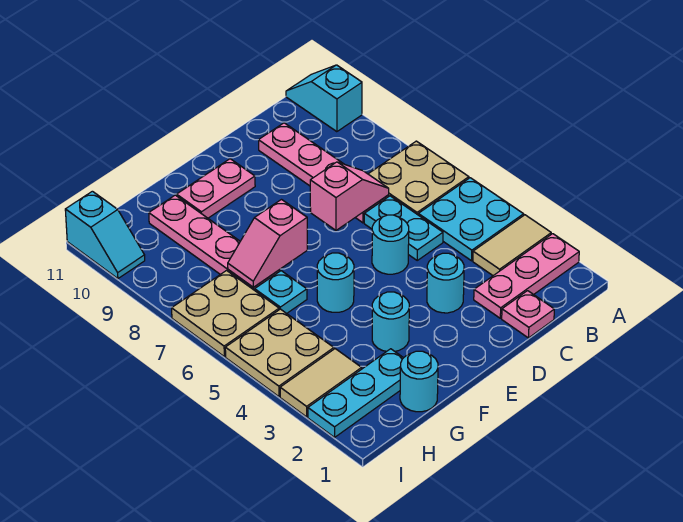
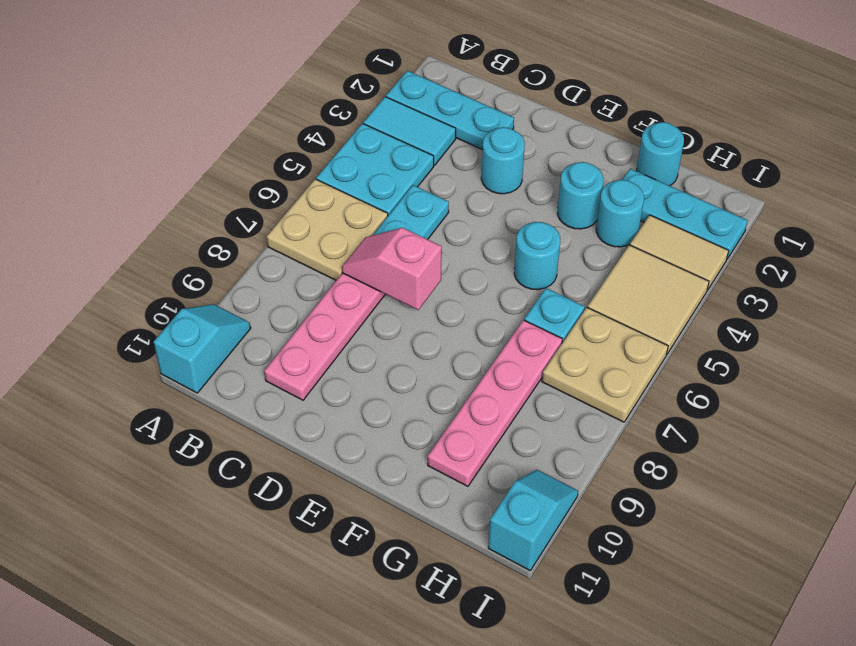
pink plate A2:C2 level 1 -> cyan plate A2:C2 level 1
tan tile A3:B3 level 1 -> cyan tile A3:B3 level 1
cyan slope A10:A11 level 1 top 10 -> cyan slope A10:A11 level 1 top 11
pink plate C1 level 1 -> none
cyan round brick D5 level 1 -> cyan round brick G3 level 1
pink plate E10:F10 level 1 -> none
pink slope F7:G7 level 2 top F -> none
tan plate H4:I5 level 1 -> tan tile H4:I5 level 1

